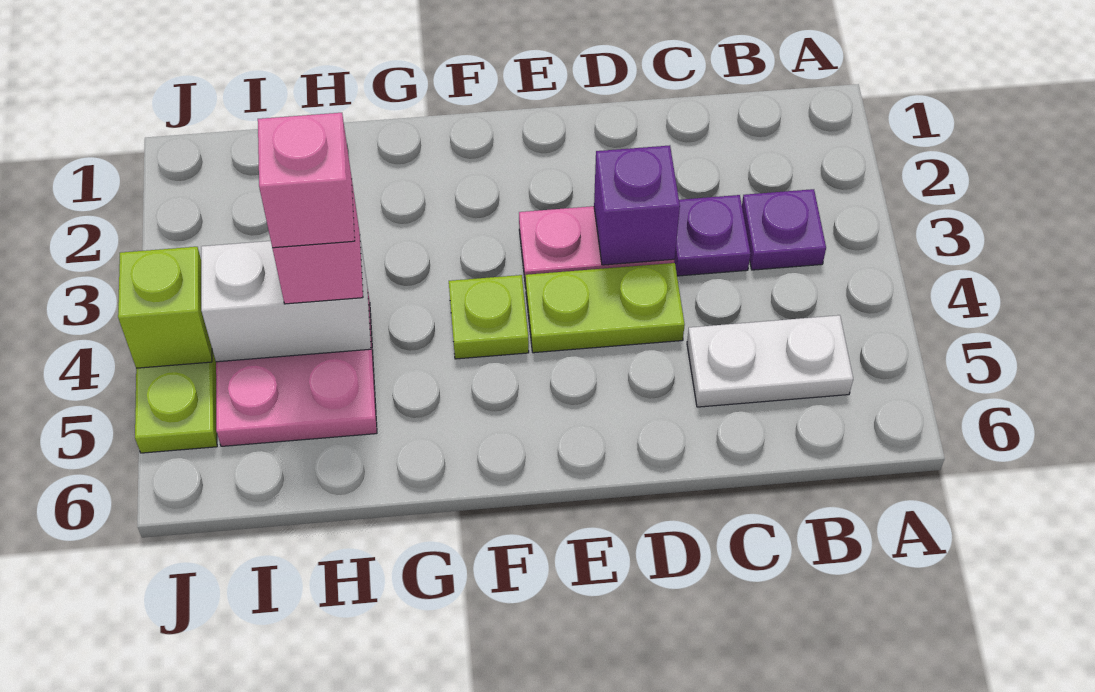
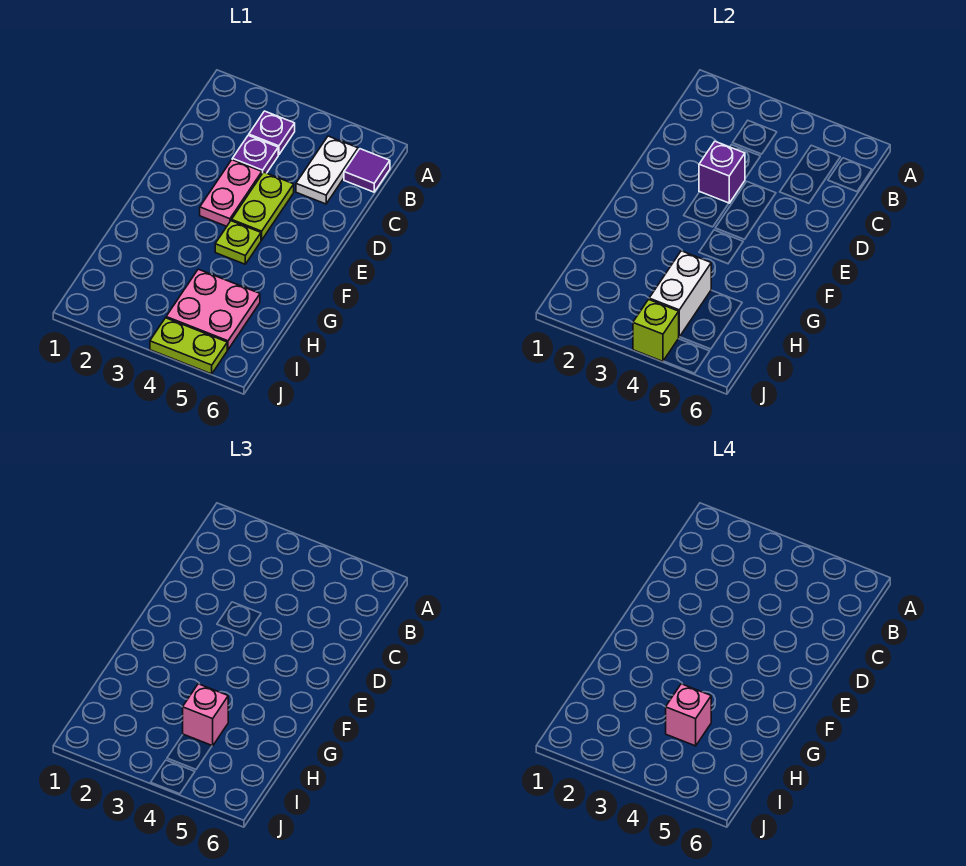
none -> purple tile B6 level 1

